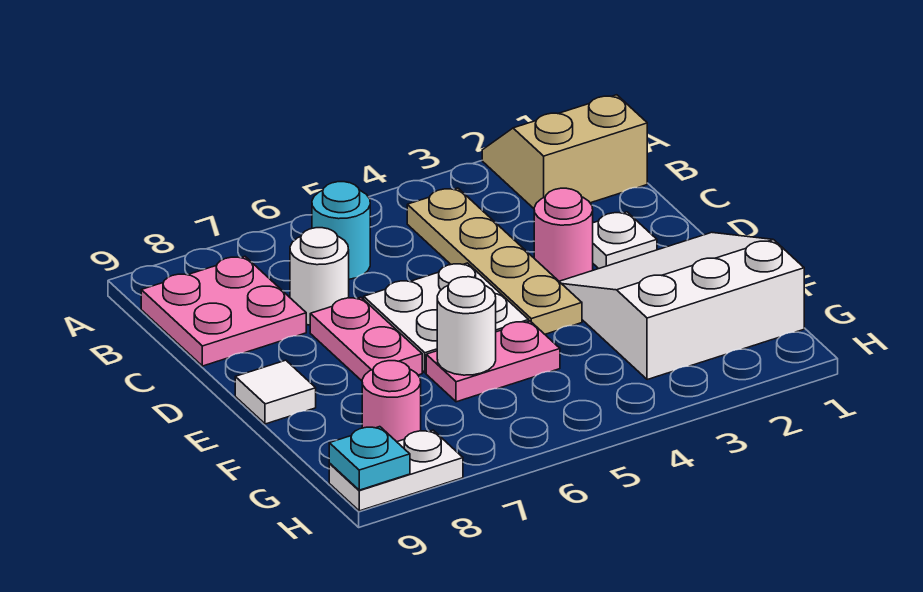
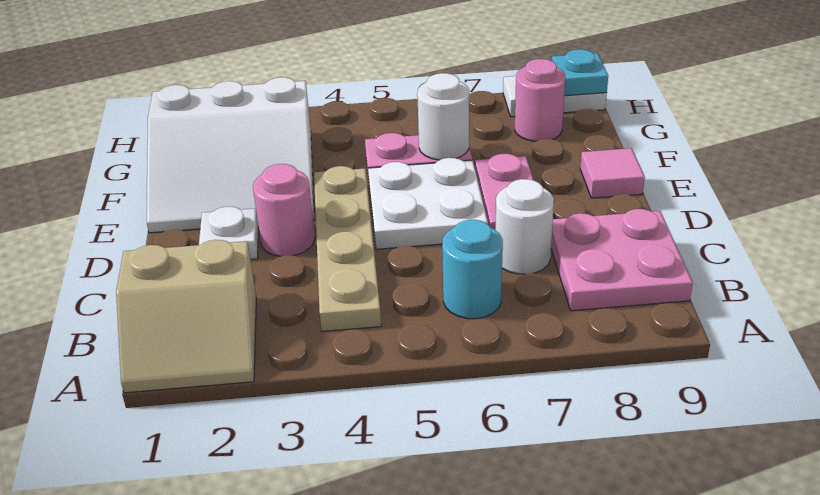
white tile E9 level 1 -> pink tile E9 level 1

